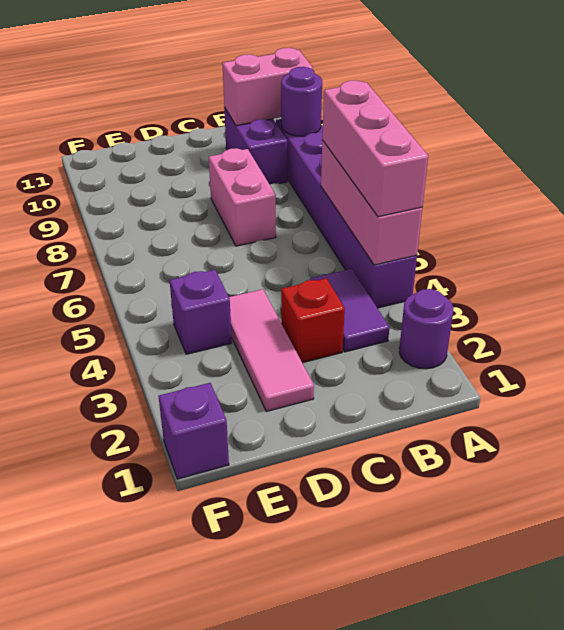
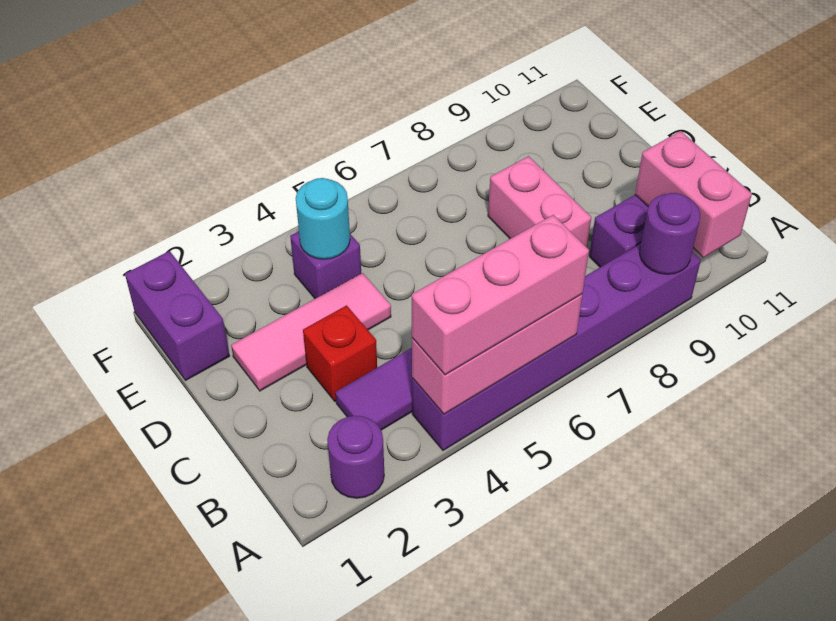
pink brick C7:C8 level 1 -> pink brick C8:D8 level 1
none -> cyan round brick E4 level 2
purple brick F1 level 1 -> purple brick E1:F1 level 1

